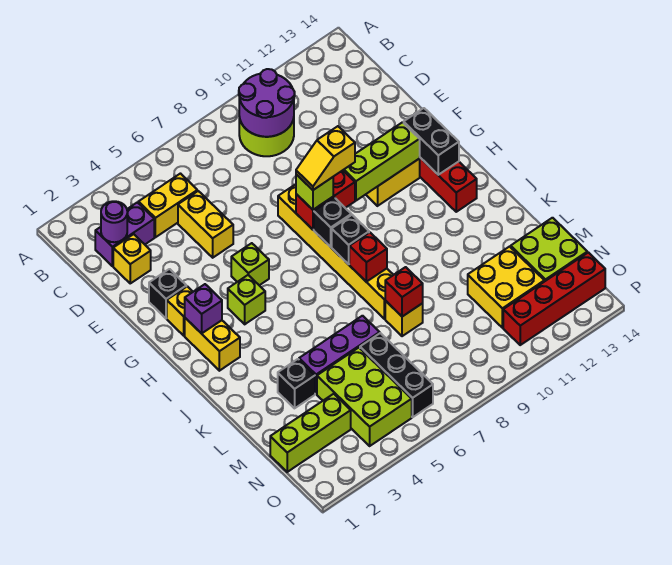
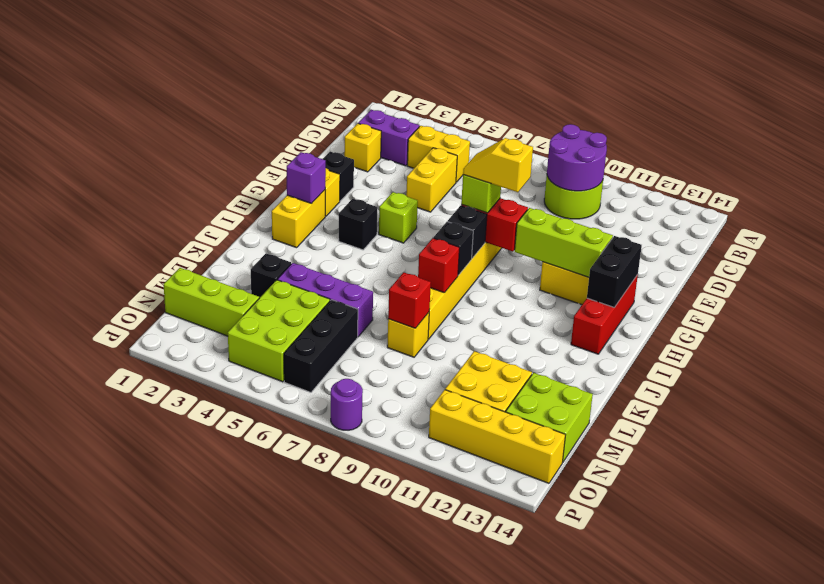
purple round brick C2 level 2 -> purple round brick P8 level 1
lime brick H4 level 1 -> black brick H4 level 1
red brick O11:O14 level 1 -> yellow brick O11:O14 level 1

